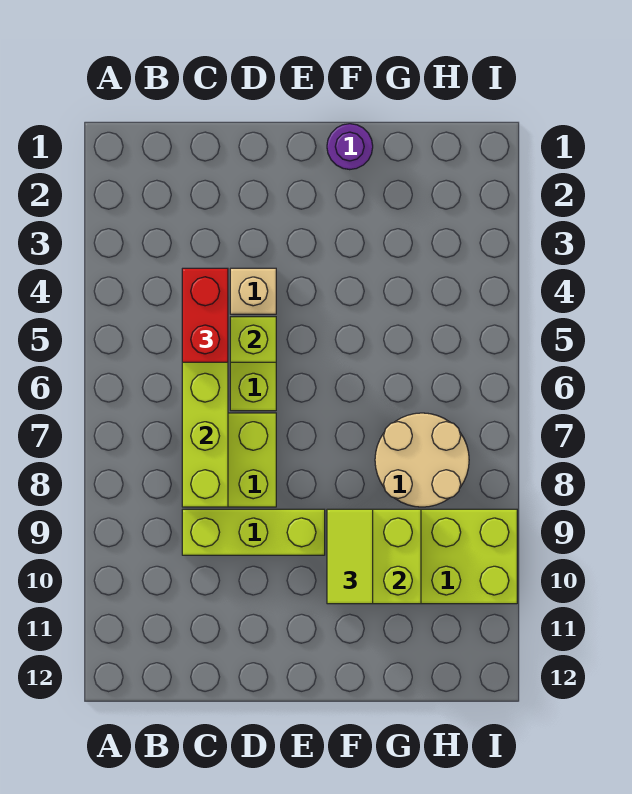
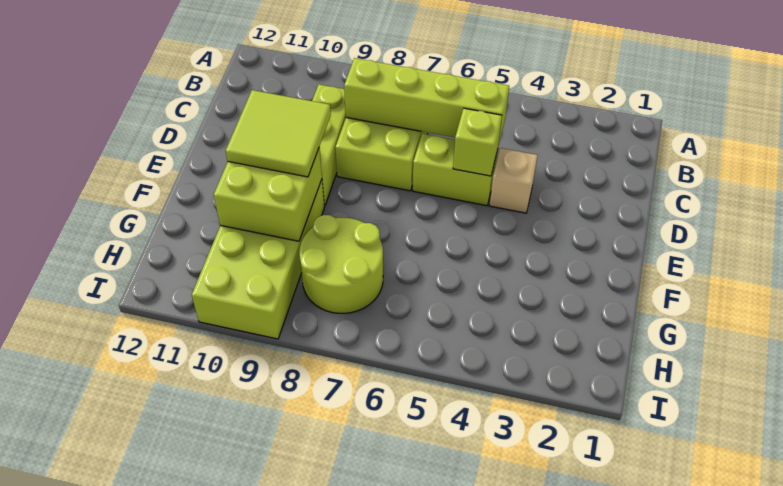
red brick C4:C5 level 3 -> none
purple round brick F1 level 1 -> none
lime tile F9:F10 level 3 -> lime tile E9:F10 level 3
tan round brick G7:H8 level 1 -> lime round brick G7:H8 level 1

